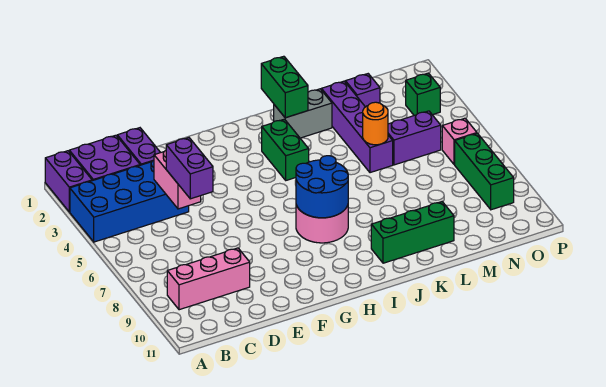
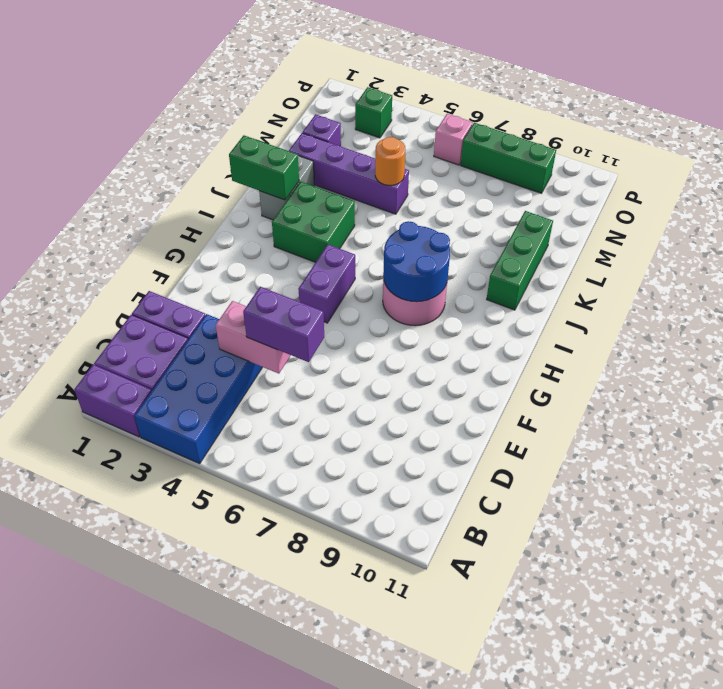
pink brick B9:D9 level 1 -> none
green brick I3:I4 level 1 -> green brick I3:J4 level 1
purple brick M5:N5 level 1 -> purple brick G5:H5 level 1

